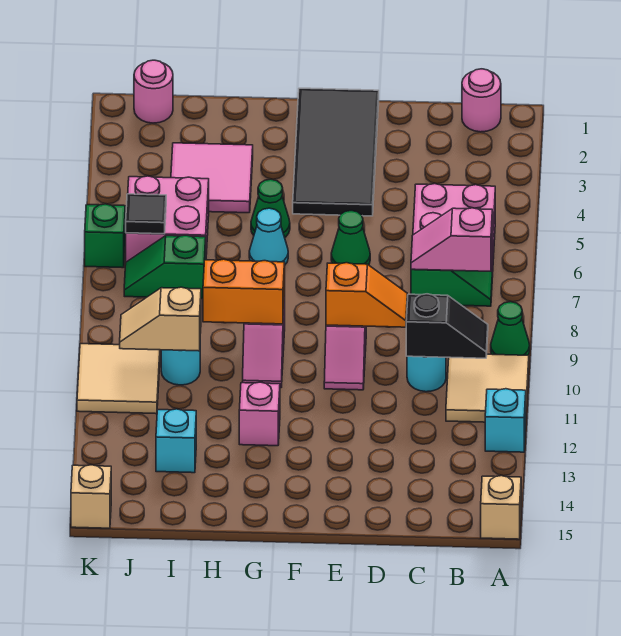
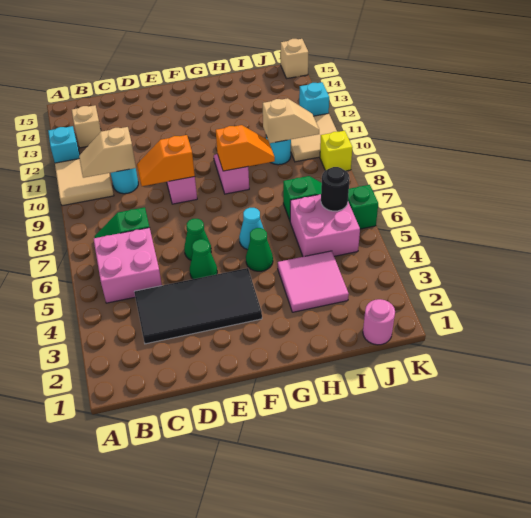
green cone A9 level 1 -> green cone E5 level 1
tan brick A15 level 1 -> tan brick B13 level 1
pink round brick B1 level 1 -> none
pink slope B7:C7 level 2 top B -> none
black slope B10:C10 level 2 top C -> tan slope B10:C10 level 2 top C
black tile E1:F4 level 1 -> black tile C3:F4 level 1
orange brick G9:H9 level 2 -> orange slope G9:H9 level 2 top G
pink brick G12 level 1 -> none
cyan brick I13 level 1 -> cyan brick K12 level 1
black tile J6 level 2 -> black round brick J6 level 2
none -> yellow brick K9 level 1

